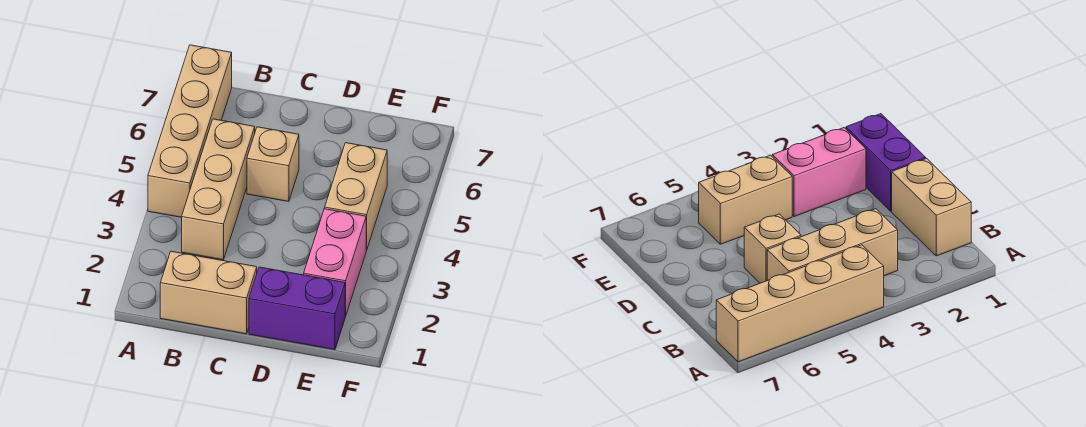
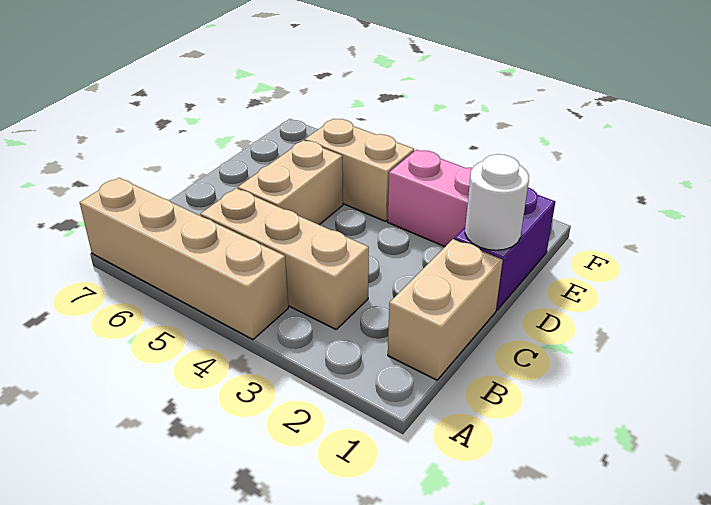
tan brick C5 level 1 -> tan brick C5:D5 level 1
none -> white round brick D1 level 2

